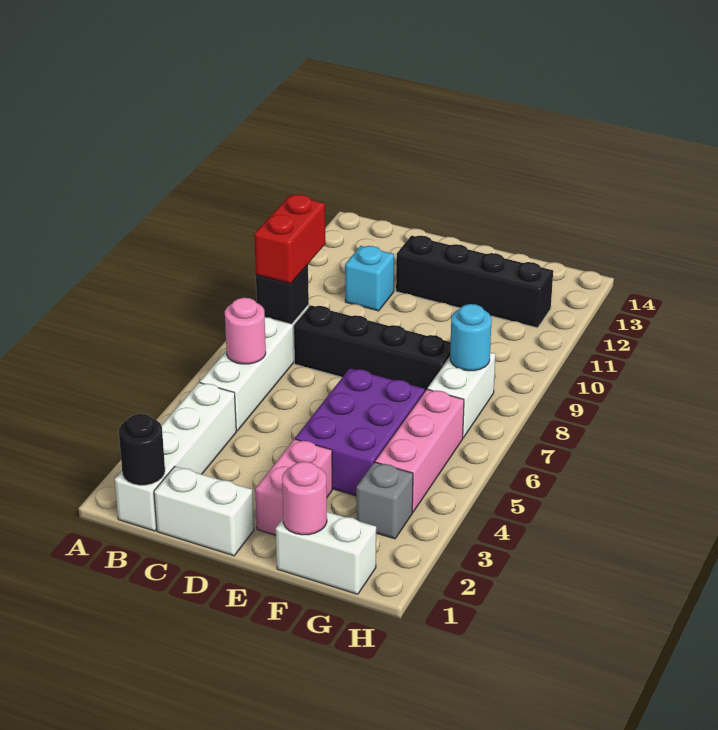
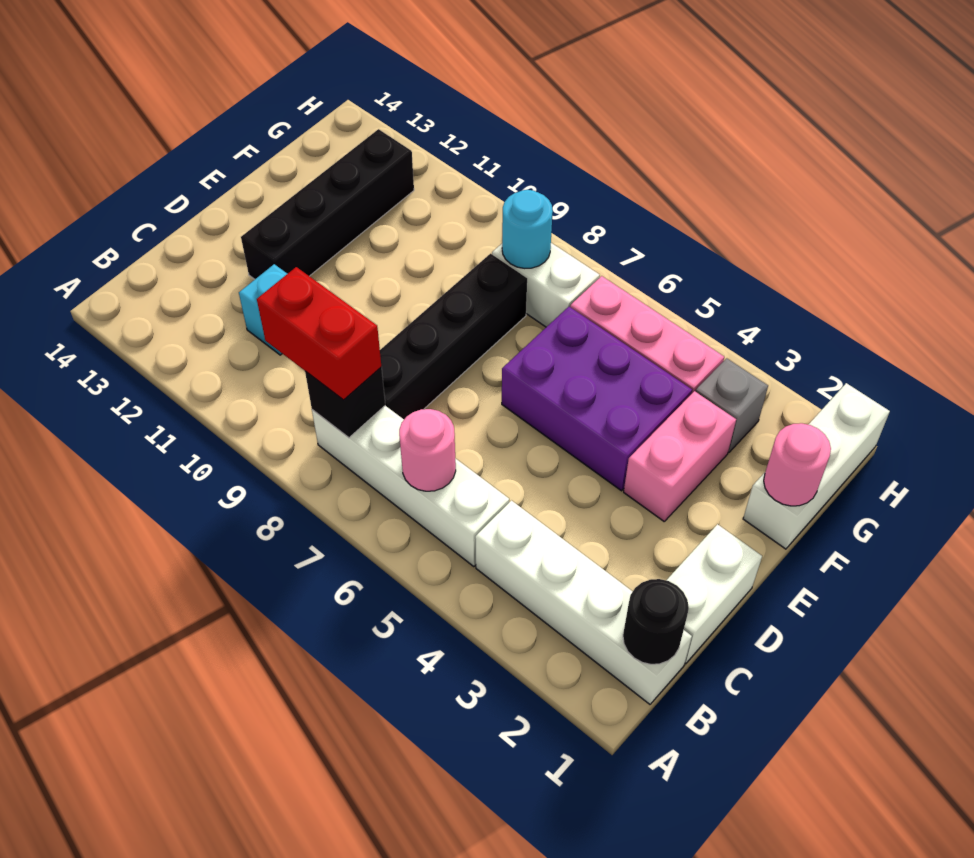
pink brick E2:E3 level 1 -> pink brick E3:F3 level 1
white brick F1:G1 level 1 -> white brick F1:H1 level 1

